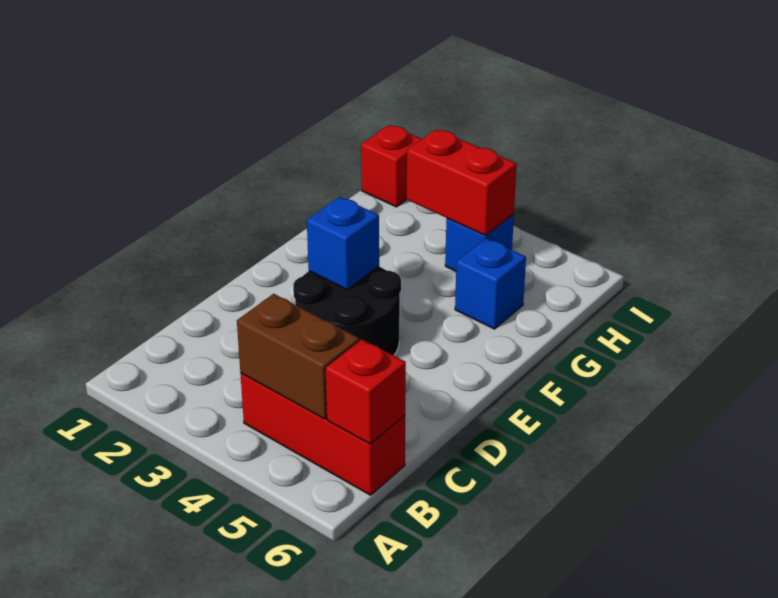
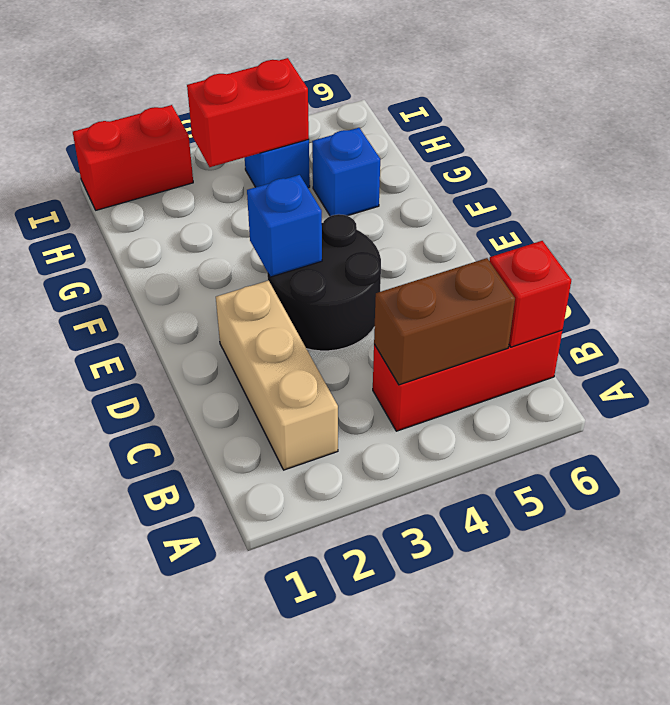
none -> tan brick B2:D2 level 1
red brick I1 level 1 -> red brick I1:I2 level 1

